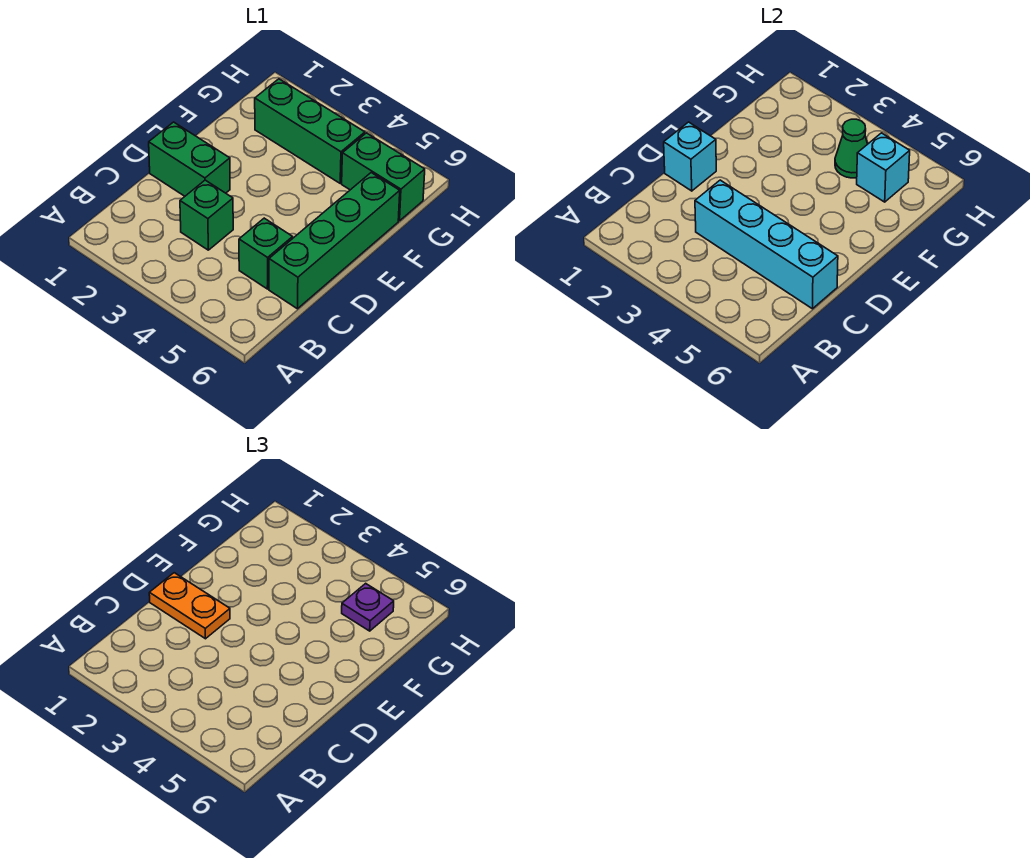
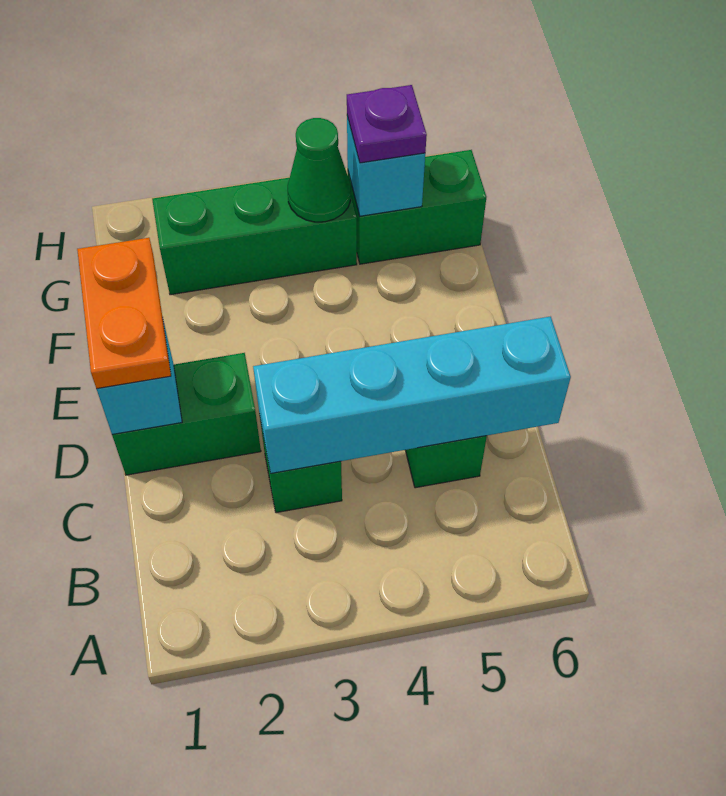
green brick C6:F6 level 1 -> none
orange plate D1:D2 level 3 -> orange plate D1:E1 level 3

